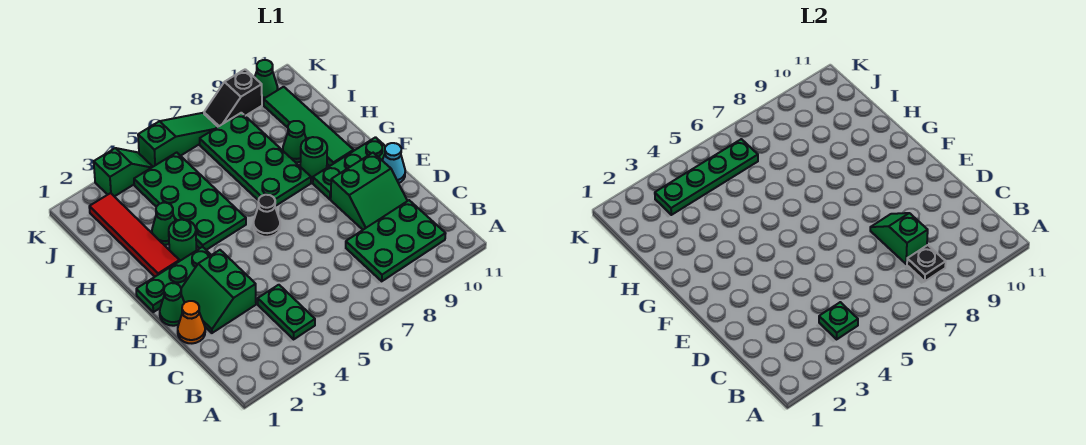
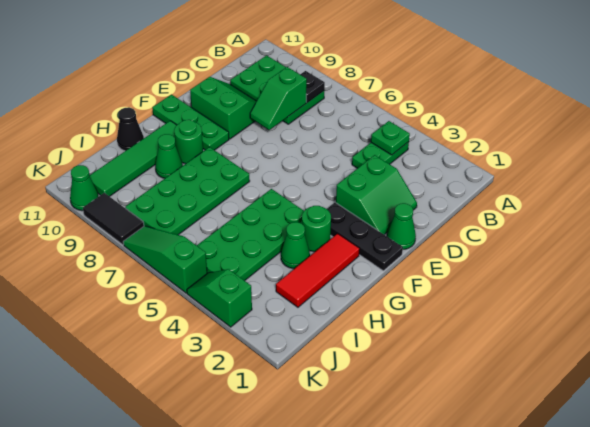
orange cone D1 level 1 -> none
cyan cone E11 level 1 -> none
green plate F1:F3 level 1 -> black plate F1:F3 level 1
black cone F6 level 1 -> black cone H11 level 1
red tile G2:J2 level 1 -> red tile G2:I2 level 1
green plate J3:J6 level 2 -> none
black slope K8:K9 level 1 top 9 -> black tile K8:K9 level 1

